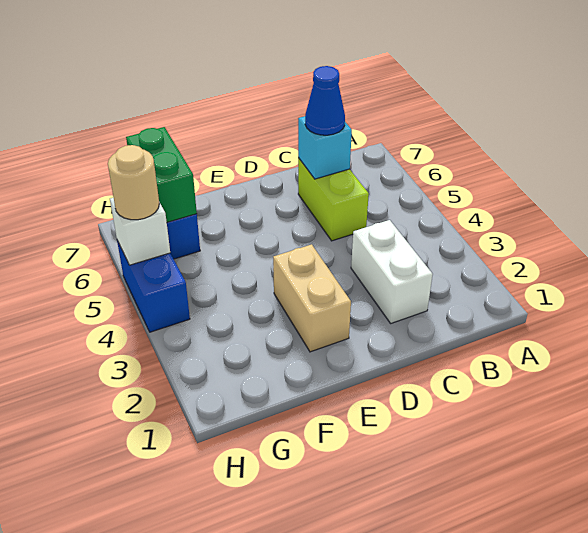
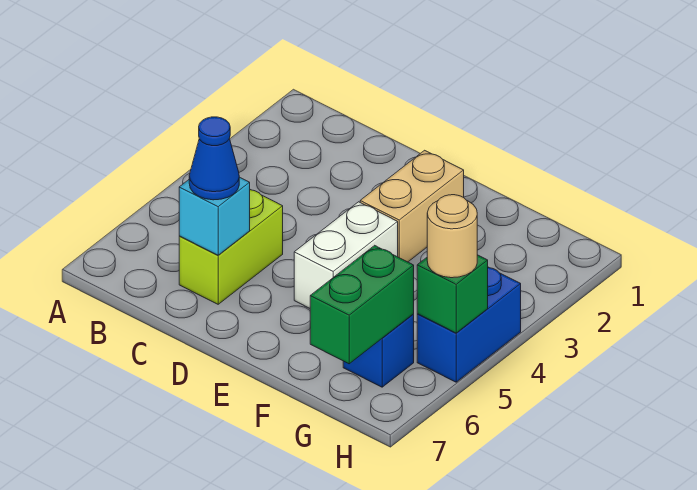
white brick C2:C3 level 1 -> white brick E4:E5 level 1
white brick H5 level 2 -> green brick H5 level 2

